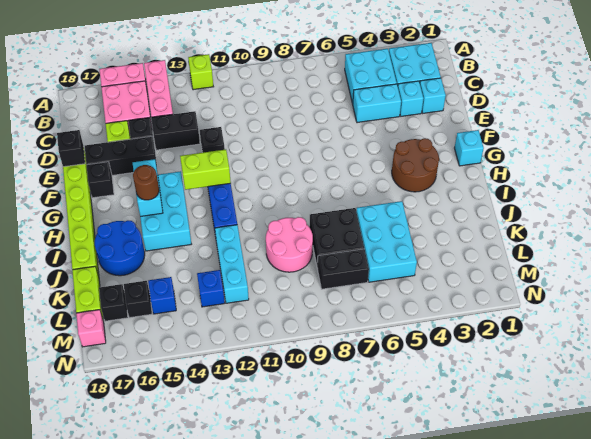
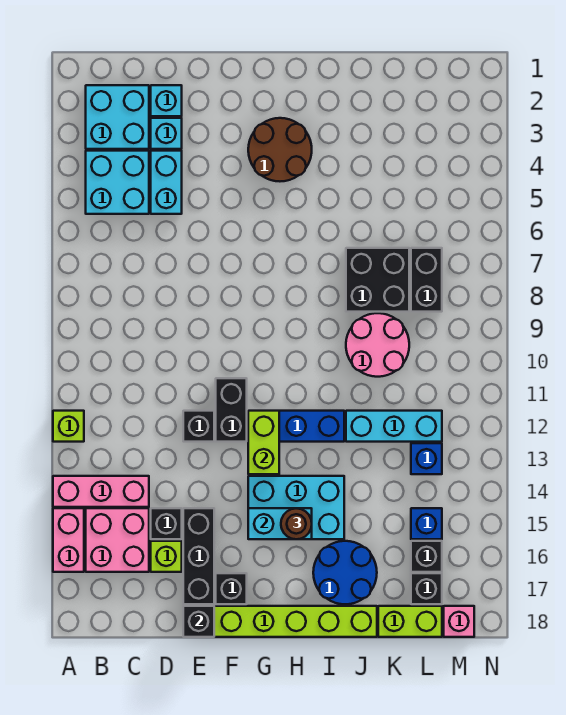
black brick D13:D14 level 1 -> black brick F11:F12 level 1
cyan brick G1 level 1 -> none
cyan brick J5:L6 level 1 -> none

